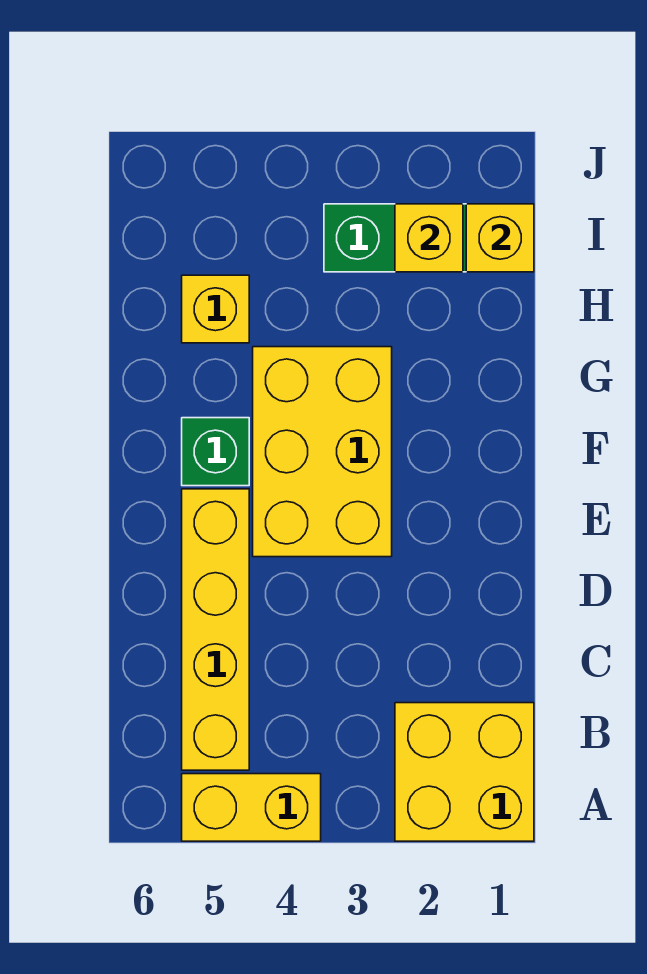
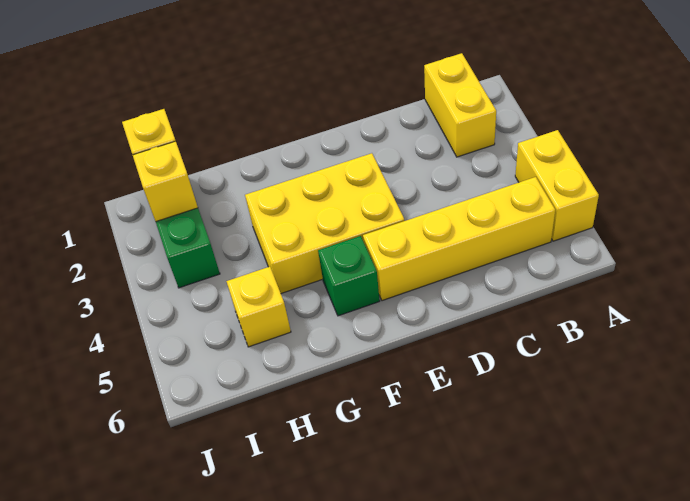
yellow brick A1:B2 level 1 -> yellow brick B1:B2 level 1

